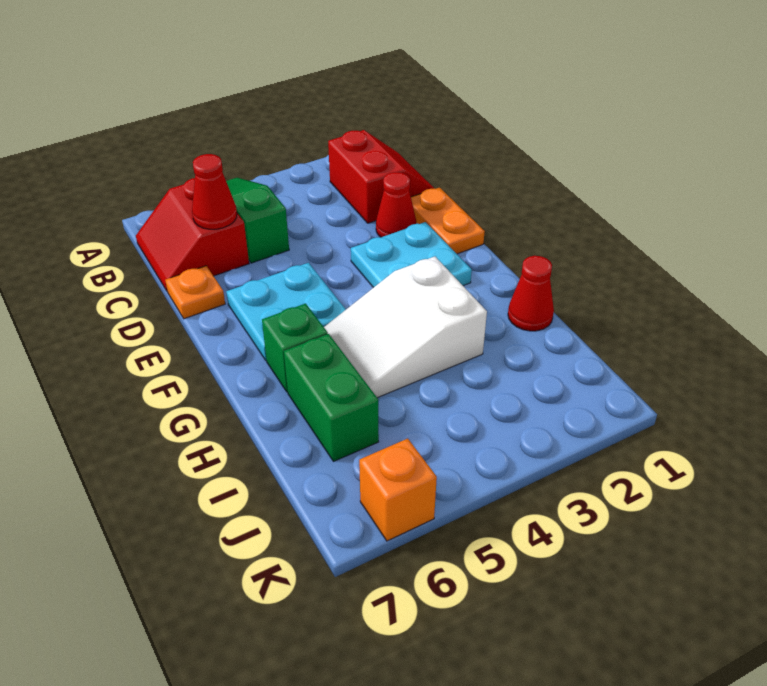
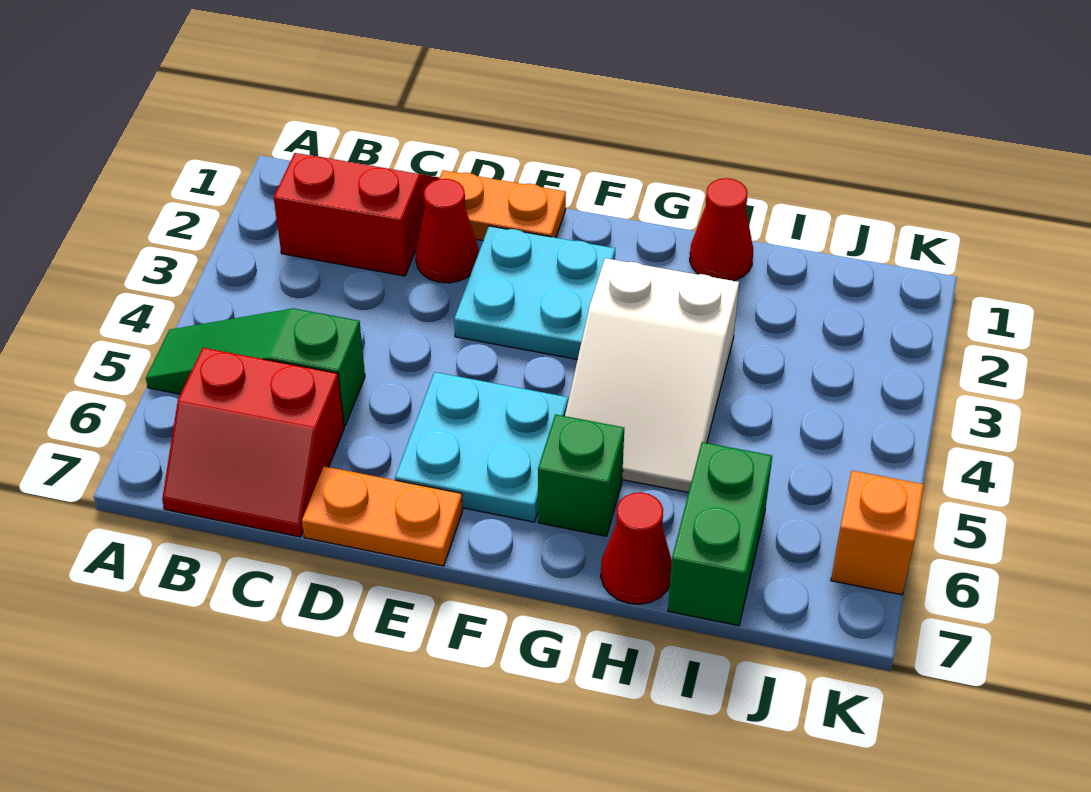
red cone C6 level 2 -> red cone H7 level 1
orange plate D7 level 1 -> orange plate D7:E7 level 1
green brick H6:I6 level 1 -> green brick I6:I7 level 1

